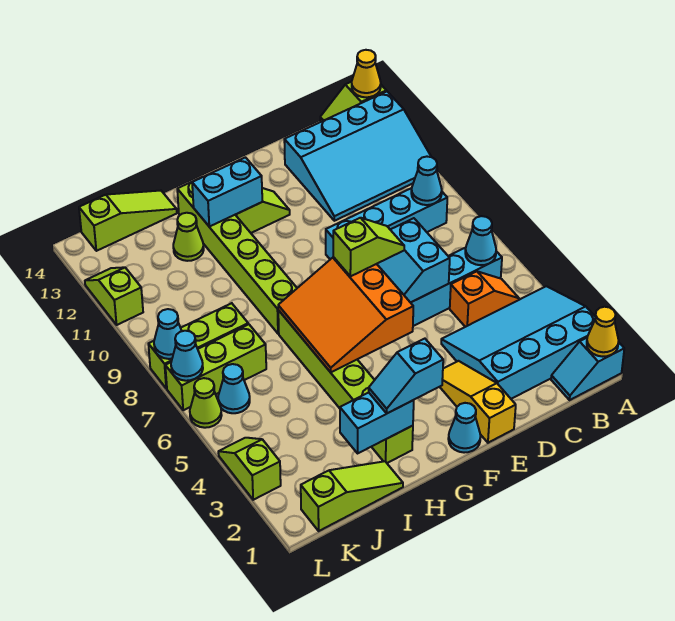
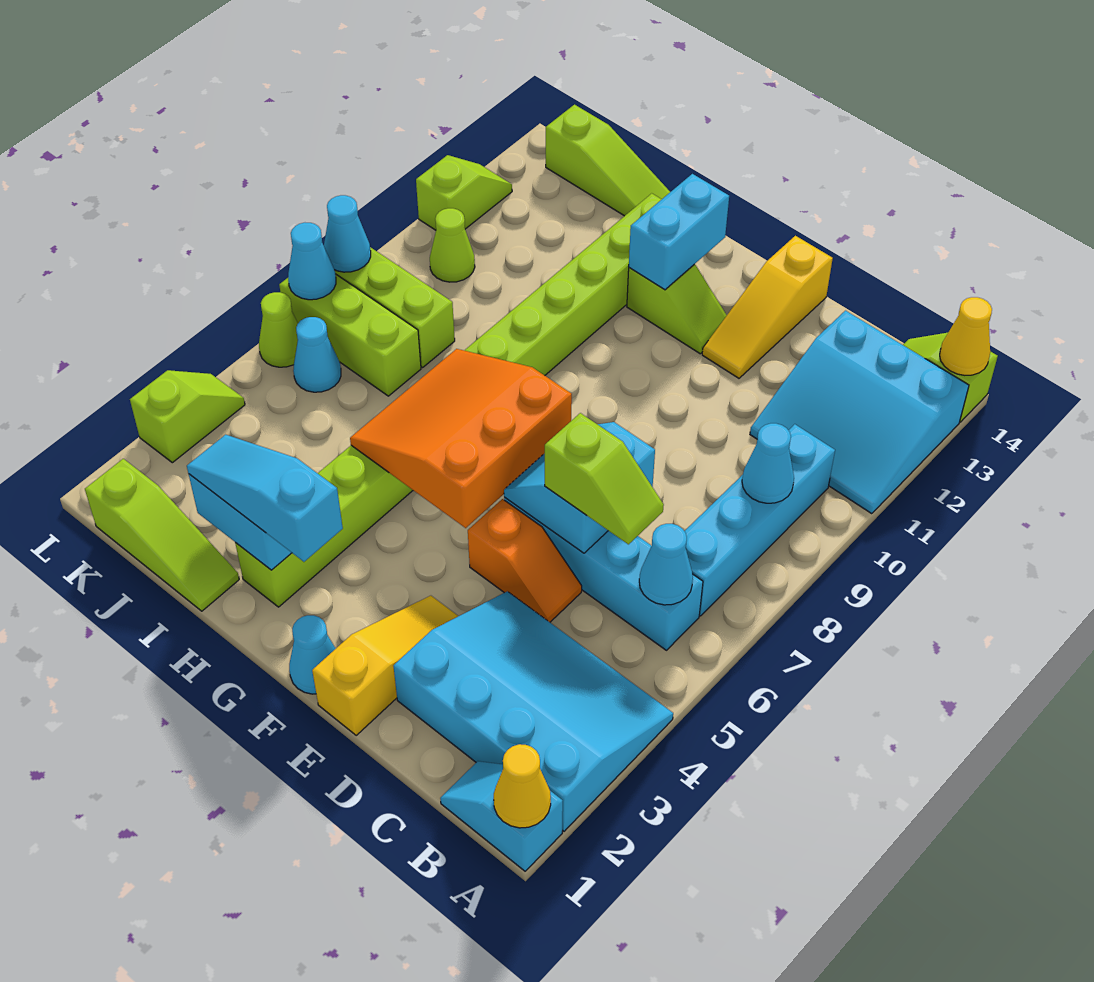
cyan slope A11:D13 level 1 top 13 -> cyan slope A11:C13 level 1 top 13
orange slope B5:C5 level 1 top C -> orange slope D5:E5 level 1 top E
cyan brick B9:E9 level 1 -> cyan brick B7:B10 level 1
lime slope E7:F7 level 3 top F -> lime slope C6:D6 level 3 top D
none -> yellow slope E12:E14 level 1 top 14
cyan slope G2:H2 level 3 top G -> cyan slope G2:I2 level 3 top G
cyan brick G12:H12 level 2 -> cyan brick G12:G13 level 2
lime cone I12 level 1 -> lime cone K10 level 1

